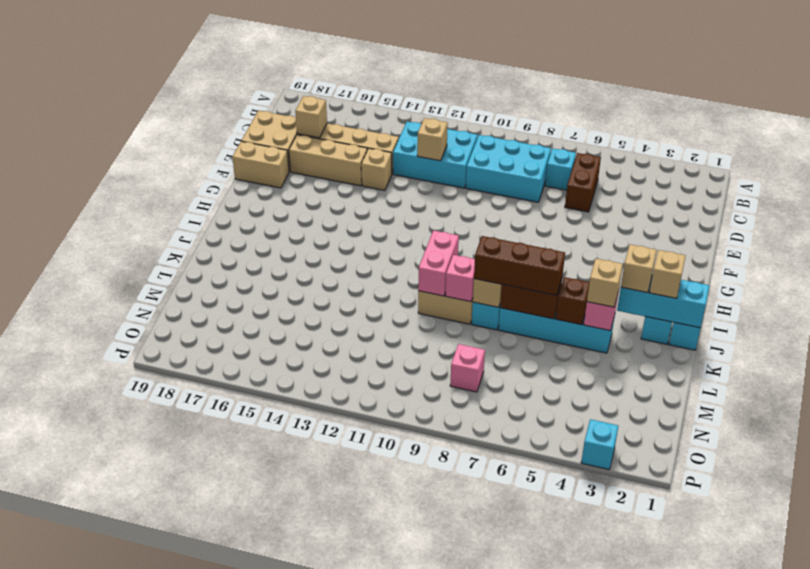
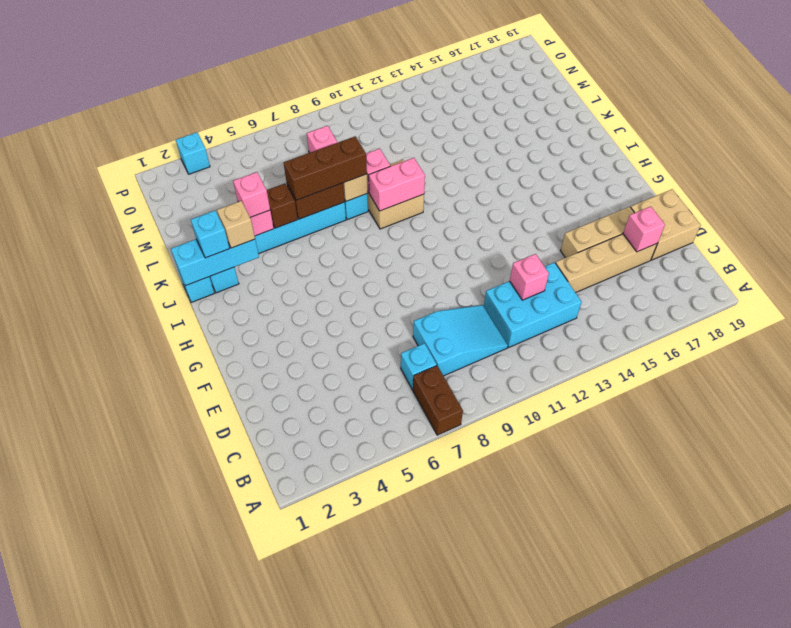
brown brick C6:D6 level 1 -> brown brick A7:B7 level 1
cyan brick C8:D10 level 1 -> cyan slope C8:D10 level 1 top 8
tan brick D12 level 2 -> pink brick D12 level 2
tan brick D17 level 2 -> pink brick D17 level 2
tan brick E14 level 1 -> none
tan brick F18:F19 level 1 -> none
tan brick J2 level 3 -> cyan brick J2 level 3
pink brick J10:K10 level 2 -> pink brick J9:J10 level 2
tan brick K4 level 3 -> pink brick K4 level 3

